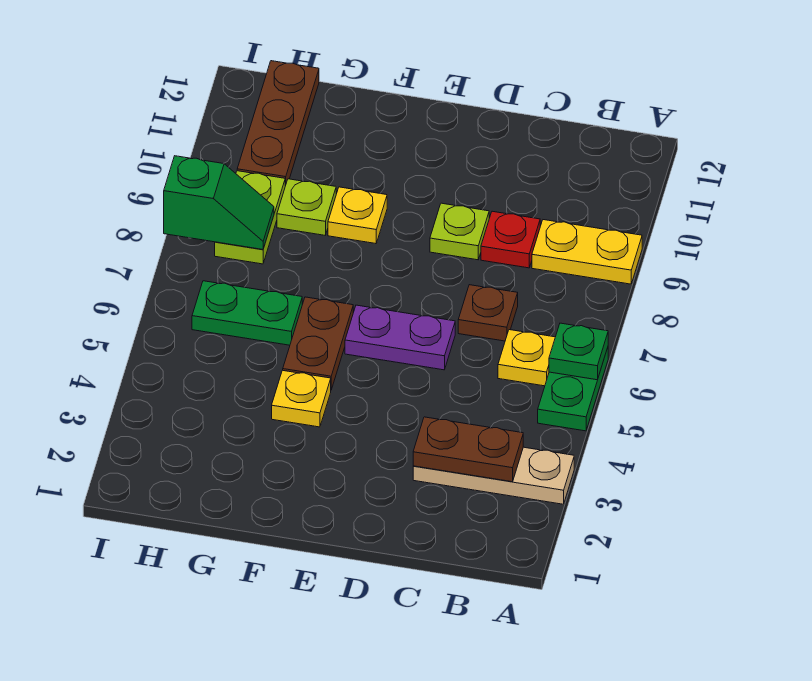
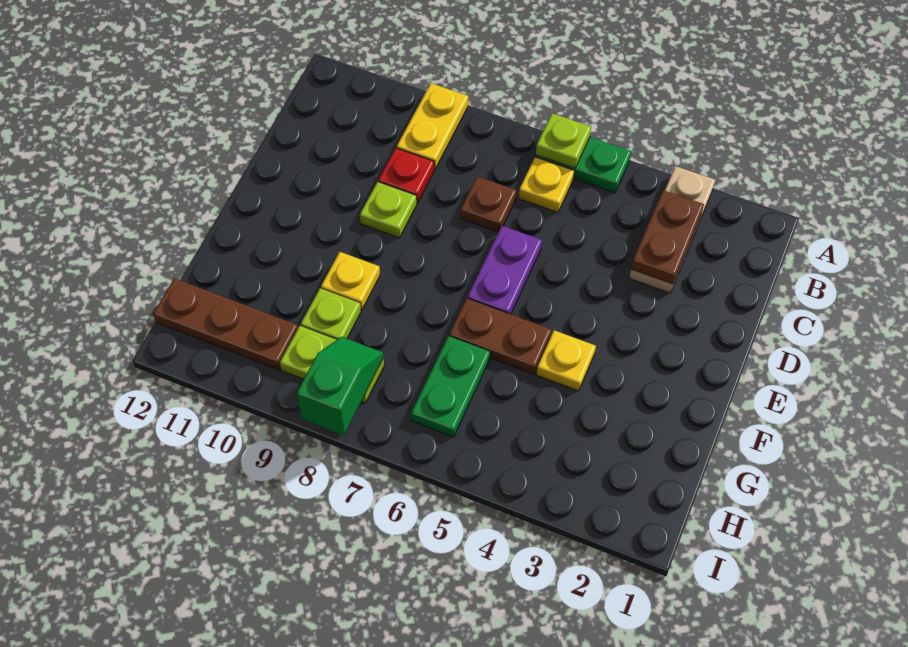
green plate A6 level 2 -> lime plate A6 level 2

